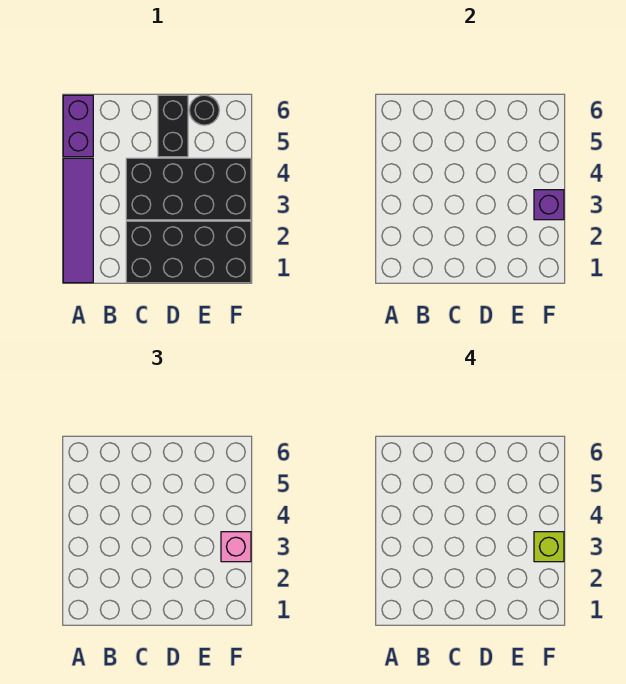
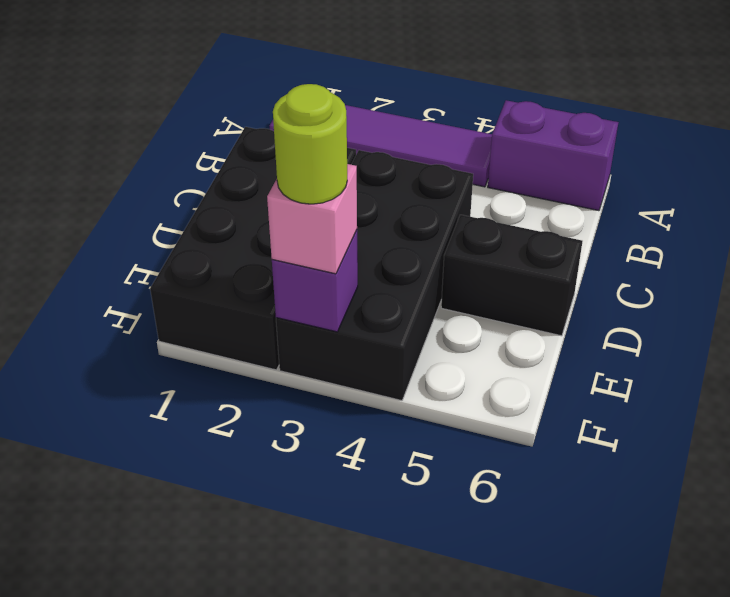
black round brick E6 level 1 -> none
lime brick F3 level 4 -> lime round brick F3 level 4

